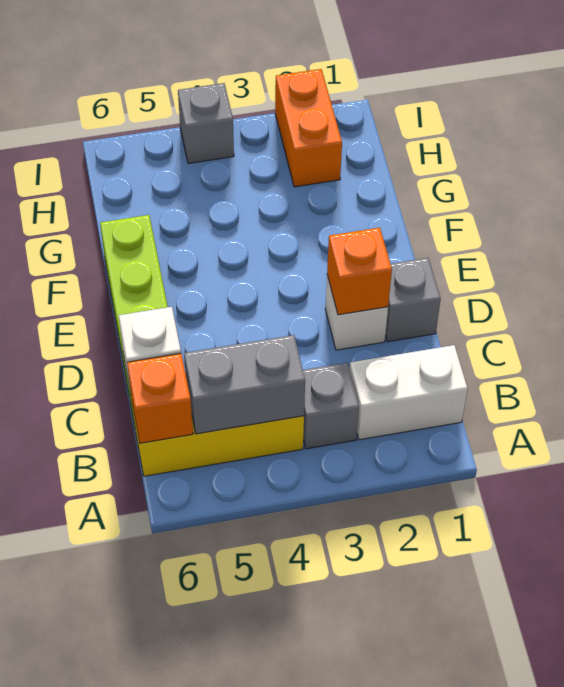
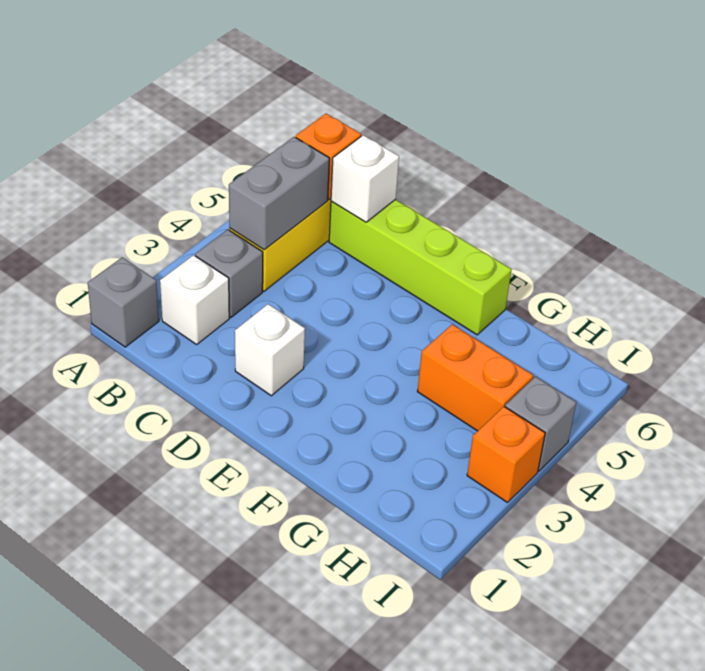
white brick B1:B2 level 1 -> white brick B2 level 1
grey brick D1 level 1 -> grey brick A1 level 1
orange brick D2 level 2 -> orange brick I3 level 1
orange brick H2:I2 level 1 -> orange brick G4:H4 level 1

